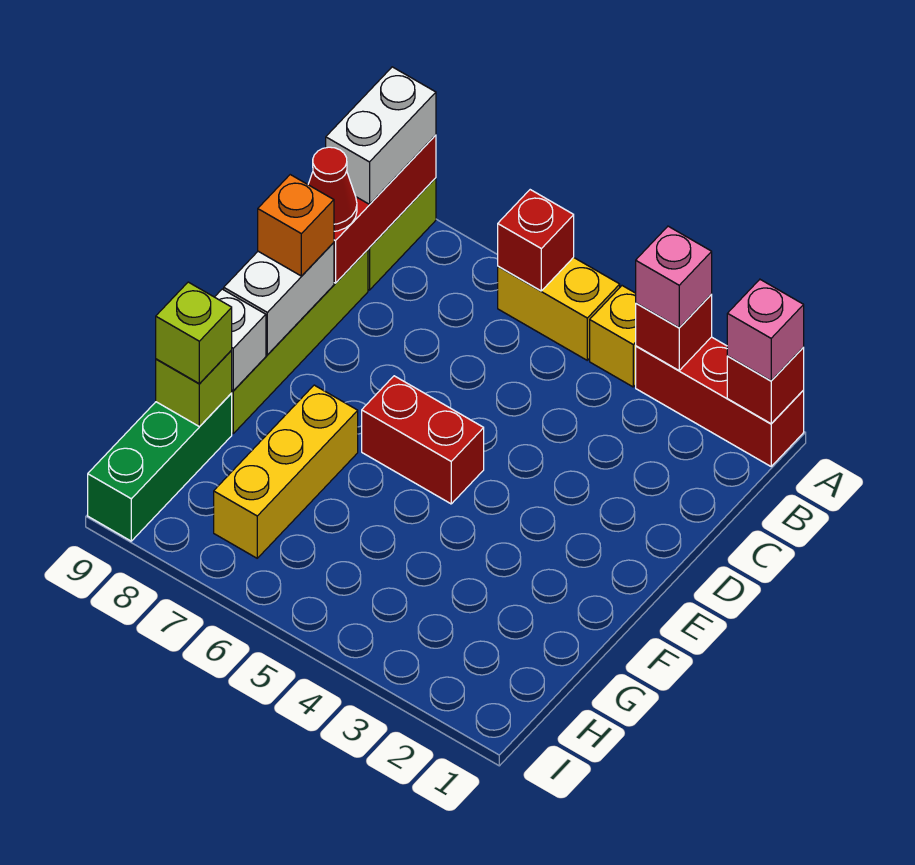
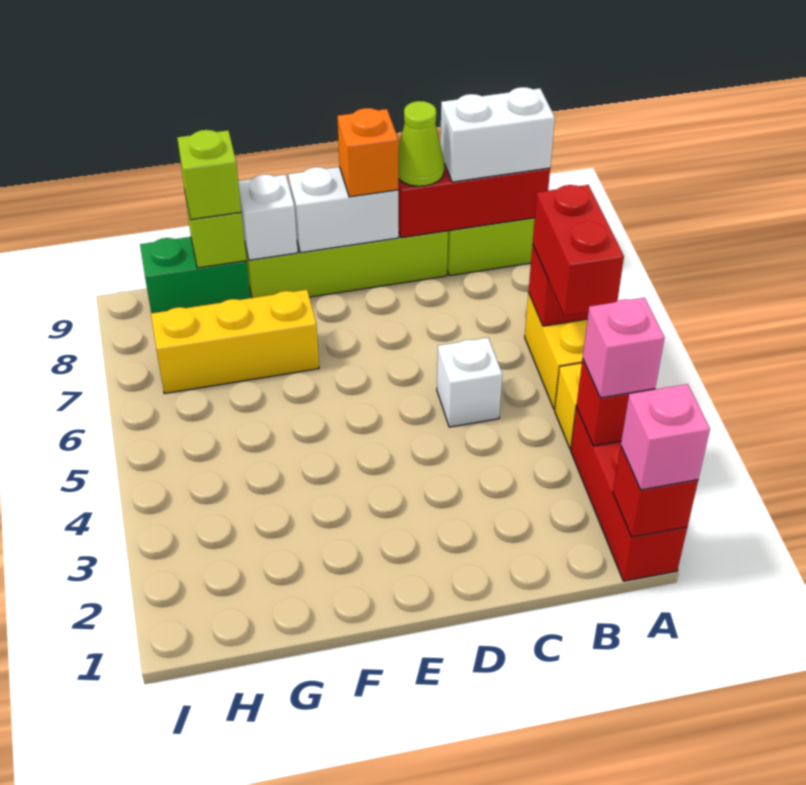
none -> white brick C5 level 1
red cone C9 level 3 -> lime cone C9 level 3
red brick E5:E6 level 1 -> red brick A5:A6 level 3
green brick G9:I9 level 1 -> green brick G9:H9 level 1

